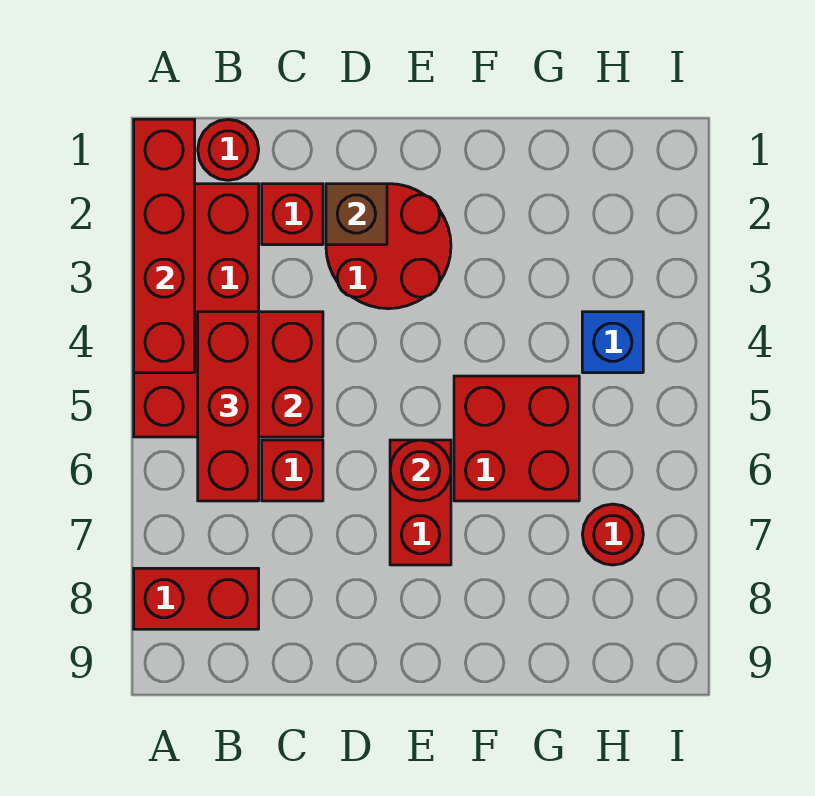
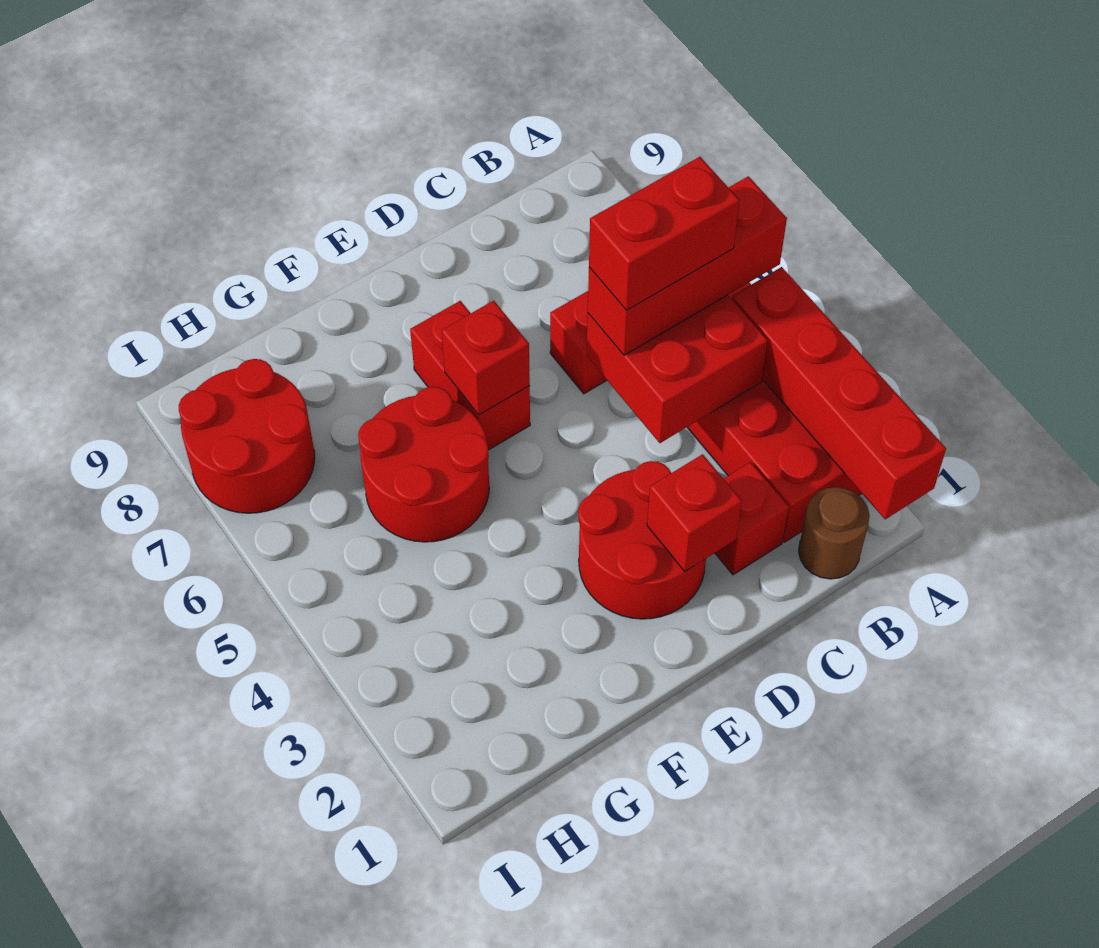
red brick A8:B8 level 1 -> red brick B5:C5 level 4
red round brick B1 level 1 -> brown round brick B1 level 1
red brick B4:B6 level 3 -> red brick A5:C5 level 3
brown brick D2 level 2 -> red brick D2 level 2
red round brick E6 level 2 -> red brick E6 level 2
red brick F5:G6 level 1 -> red round brick F5:G6 level 1
blue brick H4 level 1 -> none
red round brick H7 level 1 -> red round brick H7:I8 level 1

